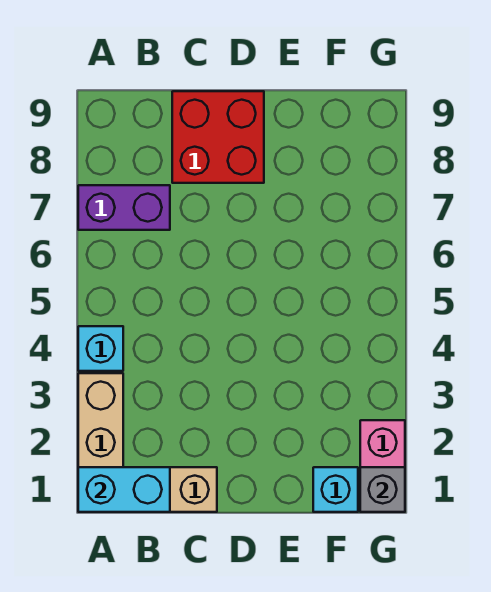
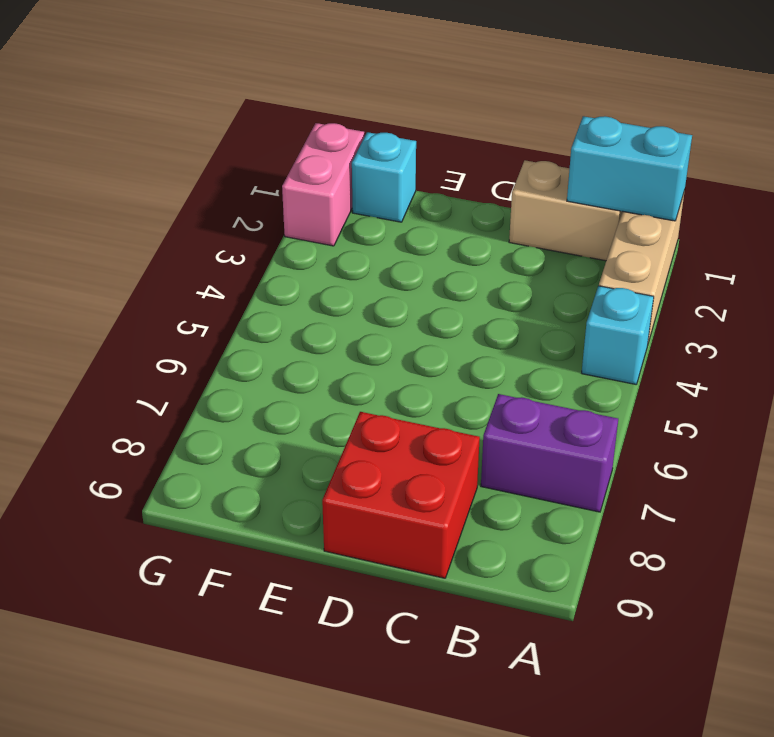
grey brick G1 level 2 -> none

